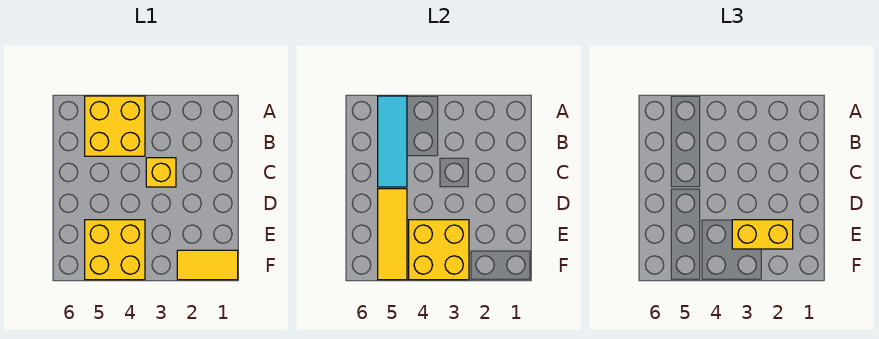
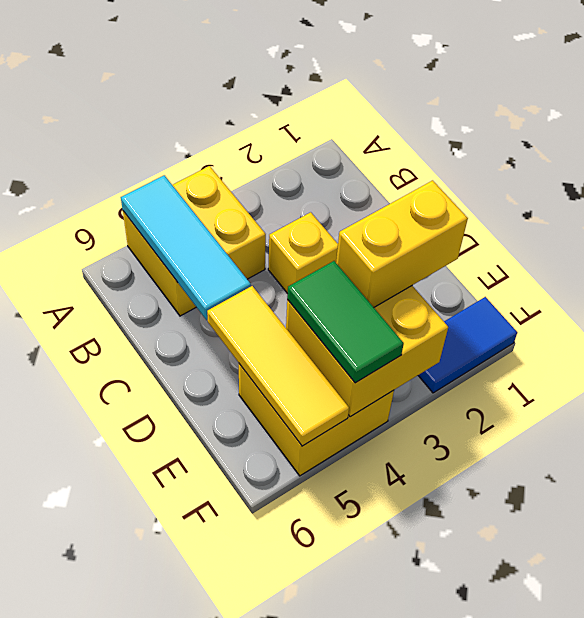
none -> green tile E4:F4 level 3
yellow tile F1:F2 level 1 -> blue tile F1:F2 level 1

